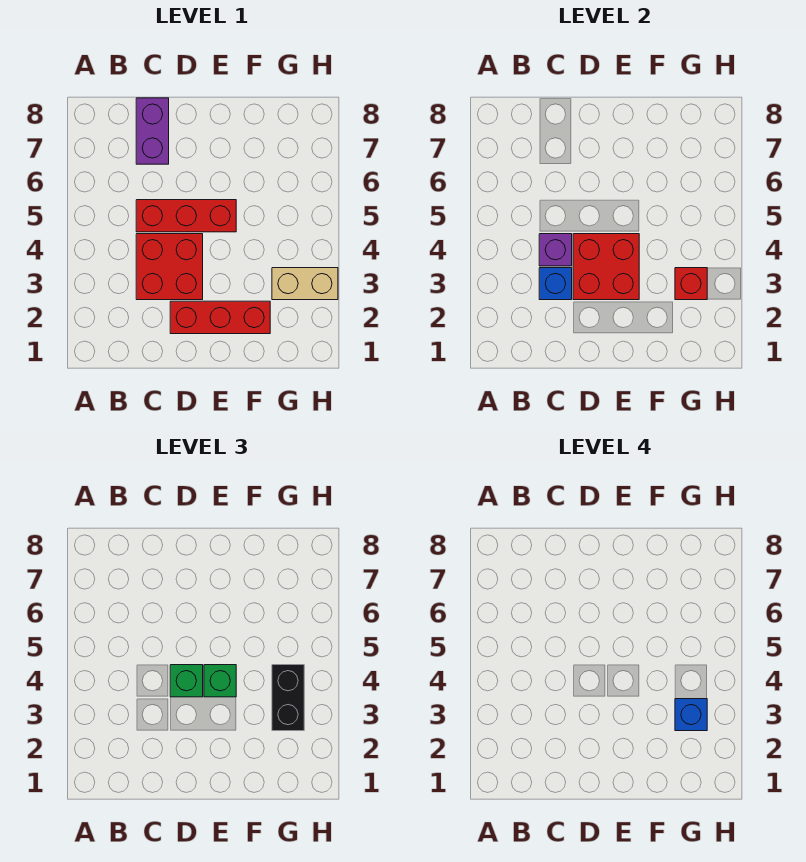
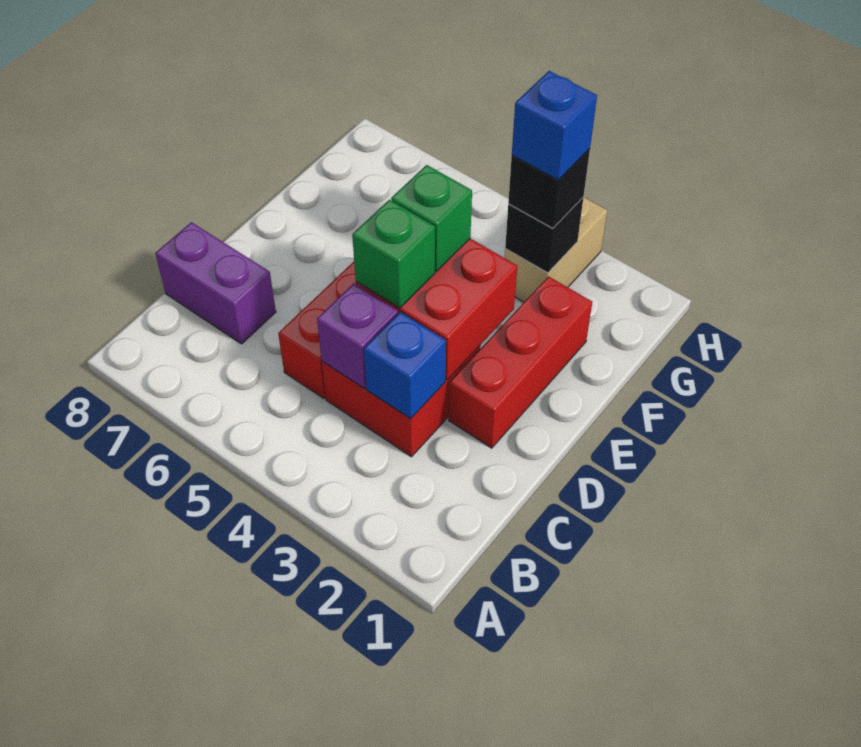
red brick G3 level 2 -> black brick G3 level 2
black brick G3:G4 level 3 -> black brick G3 level 3

